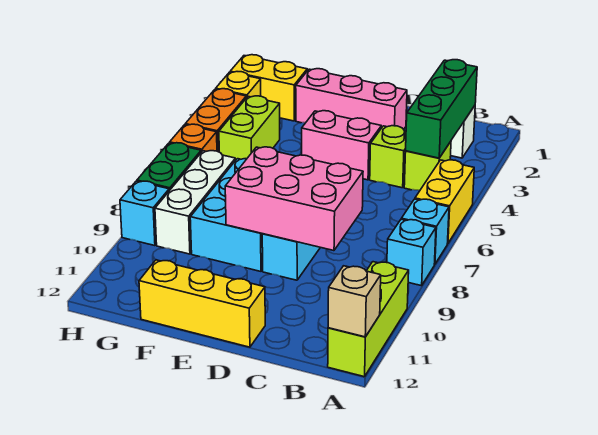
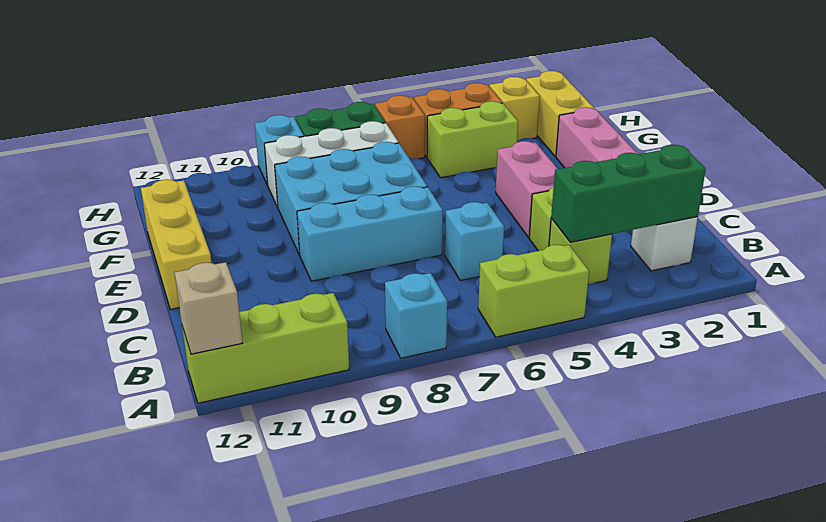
yellow brick A5:A6 level 1 -> lime brick A5:A6 level 1
cyan brick A7 level 1 -> cyan brick C6 level 1
pink brick C8:E9 level 2 -> none

